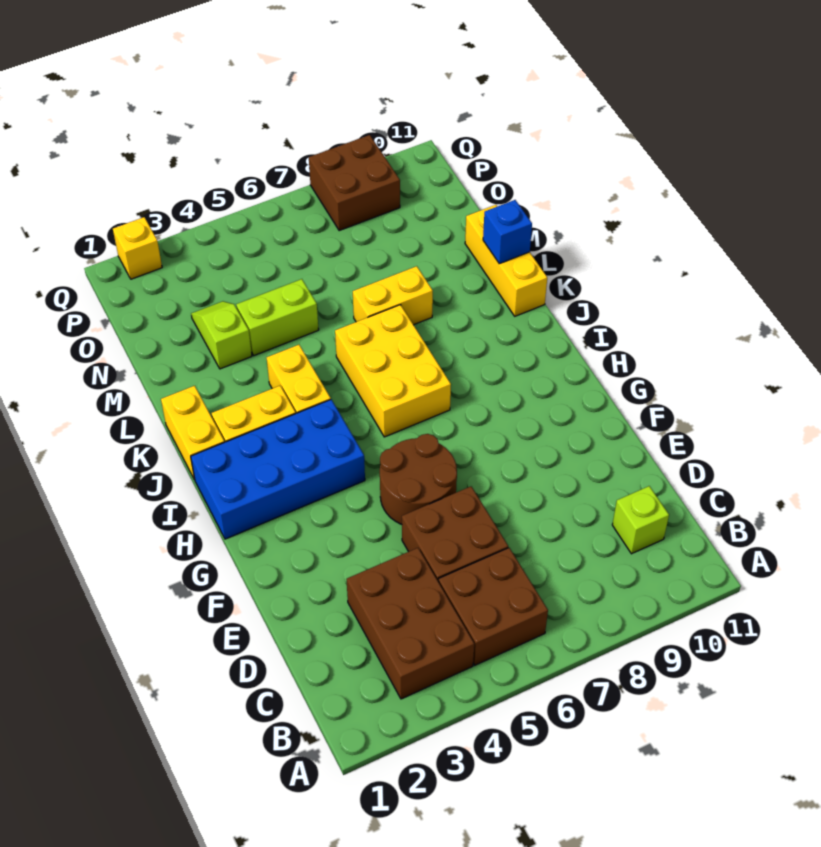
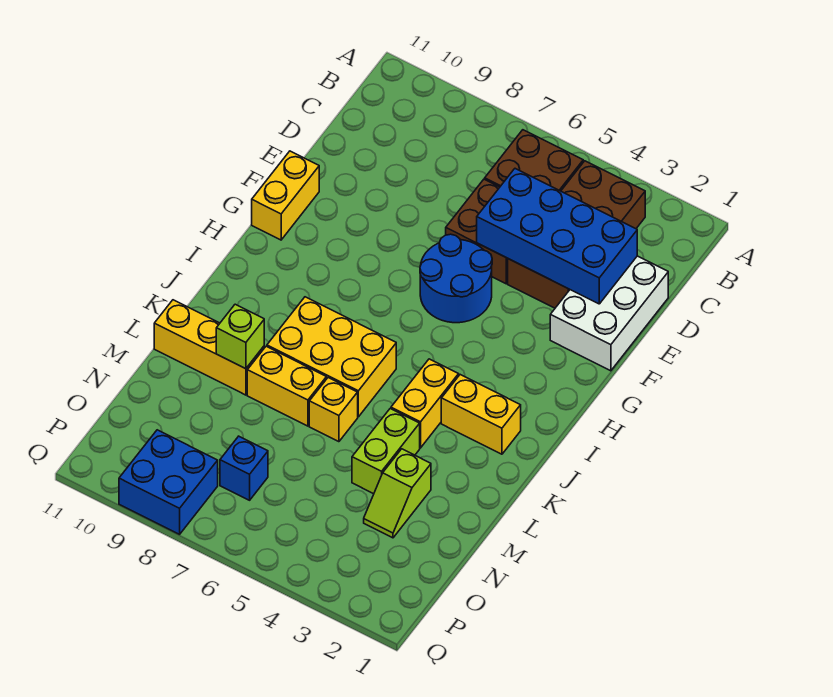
brown brick B3:D4 level 1 -> brown brick B3:E4 level 1
lime brick C10 level 1 -> lime brick L9 level 2
none -> white brick D1:F2 level 1
brown round brick F5:G6 level 1 -> blue round brick F5:G6 level 1
blue brick H1:I4 level 1 -> blue brick D2:E5 level 2
yellow brick I6:K7 level 1 -> yellow brick J6:K8 level 1
yellow brick J1:K1 level 1 -> yellow brick F11:G11 level 1
yellow brick K11:M11 level 1 -> yellow brick L9:L11 level 1
blue brick L11 level 2 -> blue brick O7 level 1
lime brick M4:M5 level 1 -> lime brick L4:M4 level 1
brown brick P8:Q9 level 1 -> blue brick P8:Q9 level 1
yellow brick Q2 level 1 -> yellow brick L6 level 1

